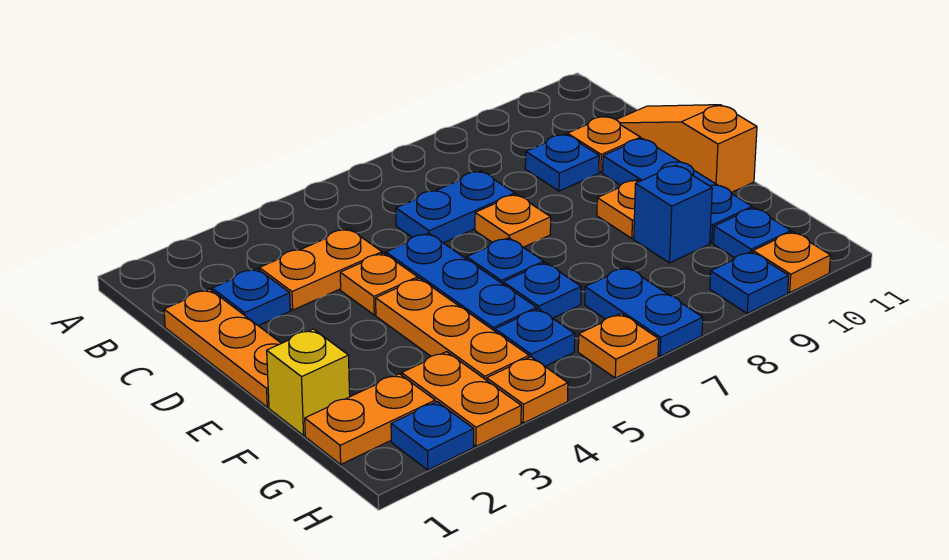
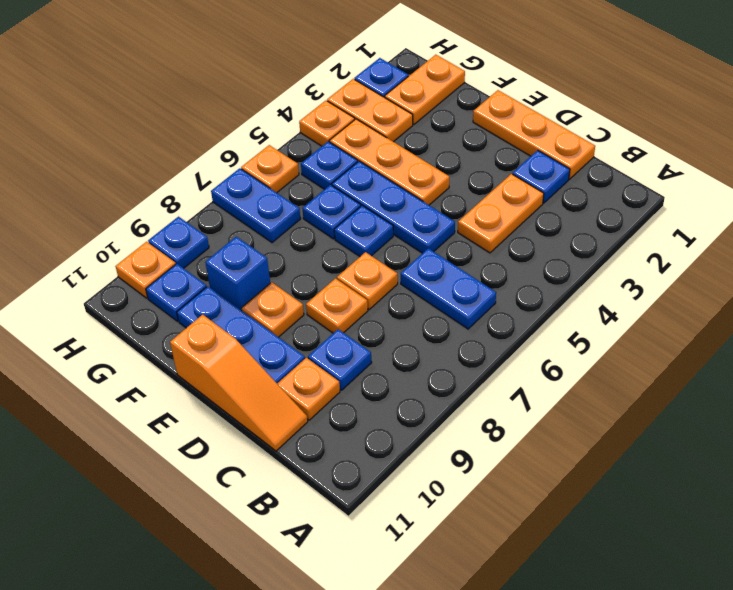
blue plate C6:C7 level 1 -> blue plate B6:C6 level 1
orange plate D4 level 1 -> orange plate D8 level 1
yellow brick F1 level 1 -> none

